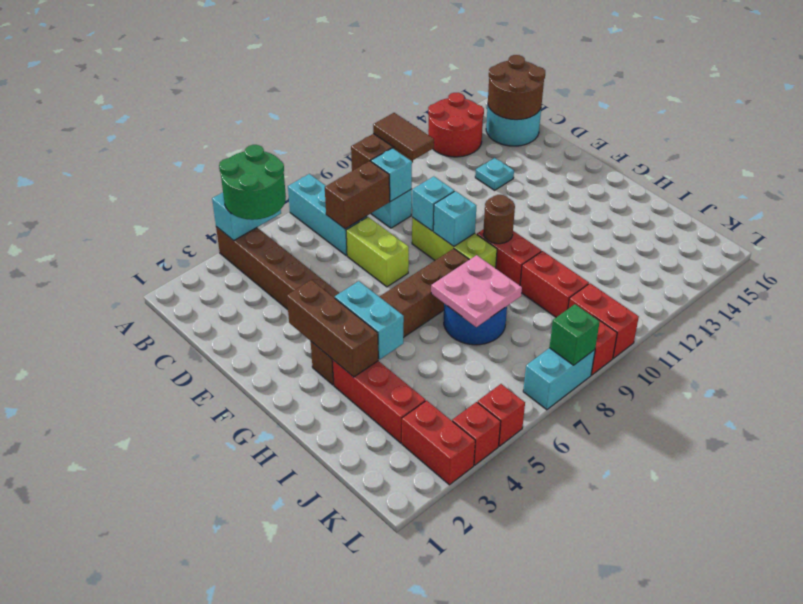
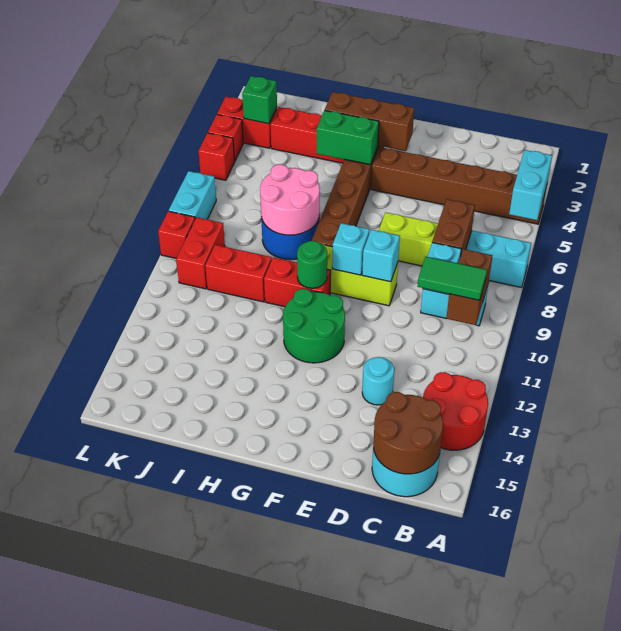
green round brick A4:B5 level 3 -> green round brick F11:G12 level 1
brown tile B10:C10 level 3 -> green tile B10:C10 level 3
cyan plate D13 level 1 -> cyan round brick D13 level 1
cyan brick G4:H4 level 2 -> green brick G4:H4 level 2
brown round brick G10 level 2 -> green round brick G10 level 2
pink plate H7:I8 level 2 -> pink round brick H7:I8 level 2
red brick K10:L10 level 1 -> red brick K9:K10 level 1
green brick L8 level 2 -> green brick K3 level 2

